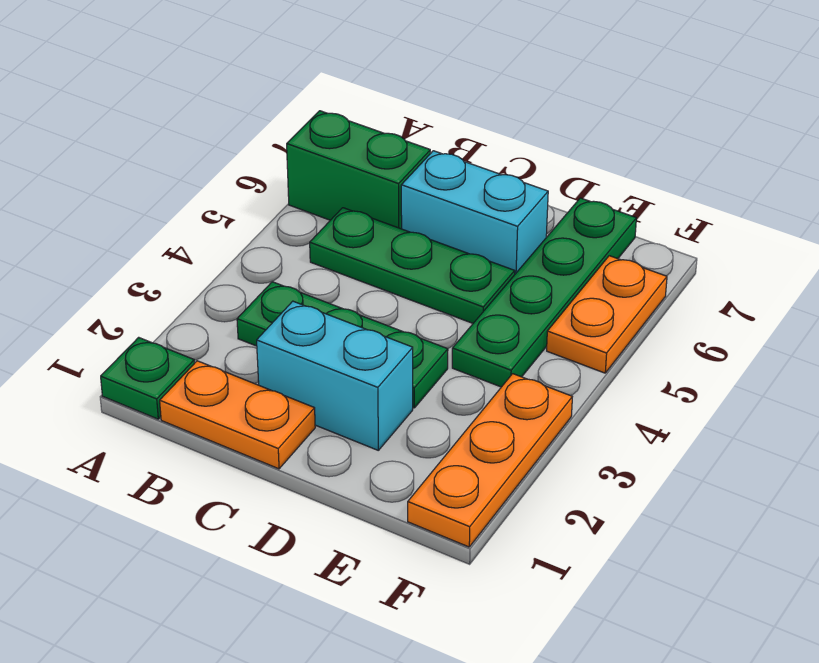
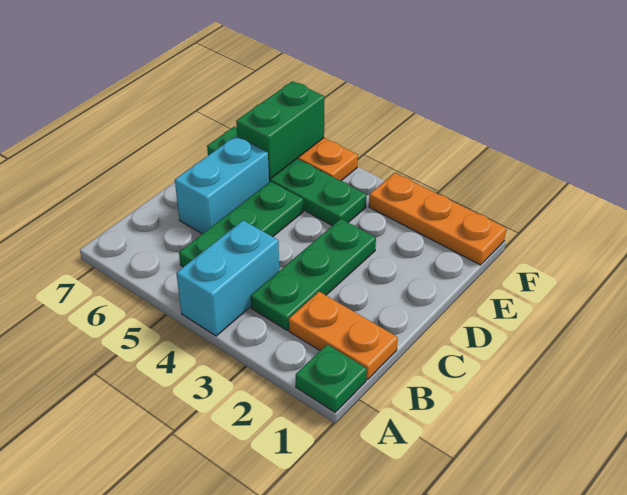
green brick A6:B6 level 1 -> green brick E6:F6 level 2
orange plate B1:C1 level 1 -> orange plate B1:B2 level 1
cyan brick C2:D2 level 1 -> cyan brick A4:B4 level 1

